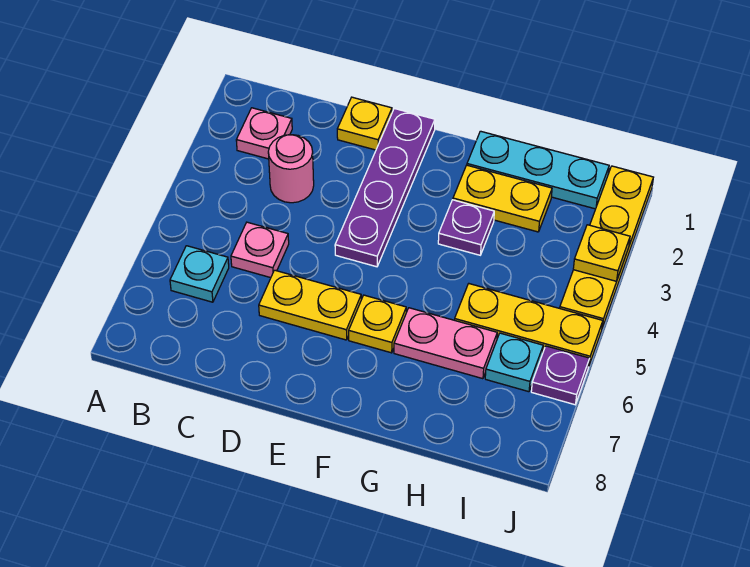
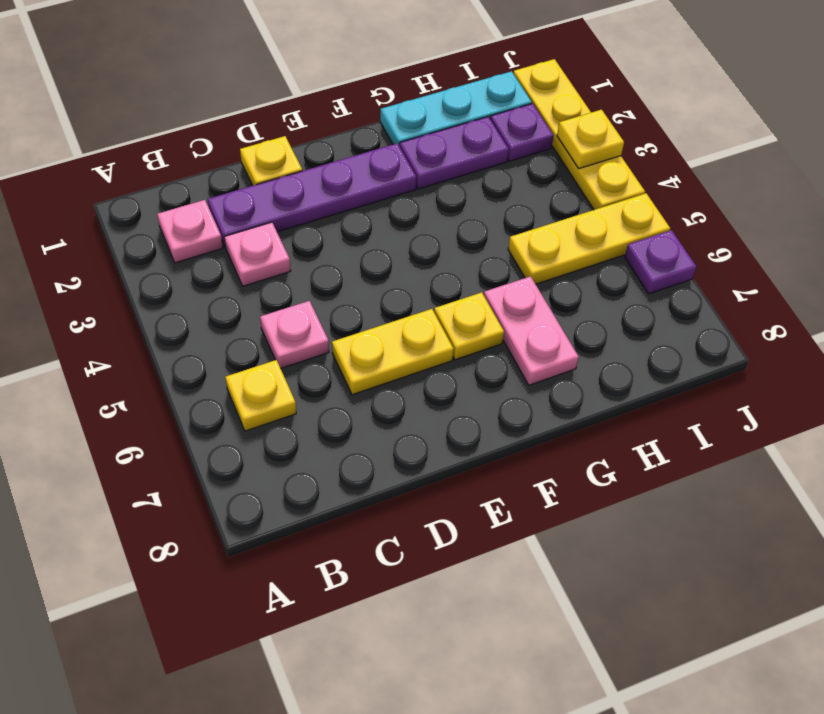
cyan plate B6 level 1 -> yellow plate B6 level 1
pink round brick C3 level 1 -> pink plate C3 level 1
purple plate E1:E4 level 1 -> purple plate C2:F2 level 1
yellow plate G2:H2 level 1 -> purple plate G2:H2 level 1
purple plate G3 level 1 -> purple plate I2 level 1
pink plate G6:H6 level 1 -> pink plate G6:G7 level 1
cyan plate I6 level 1 -> none

